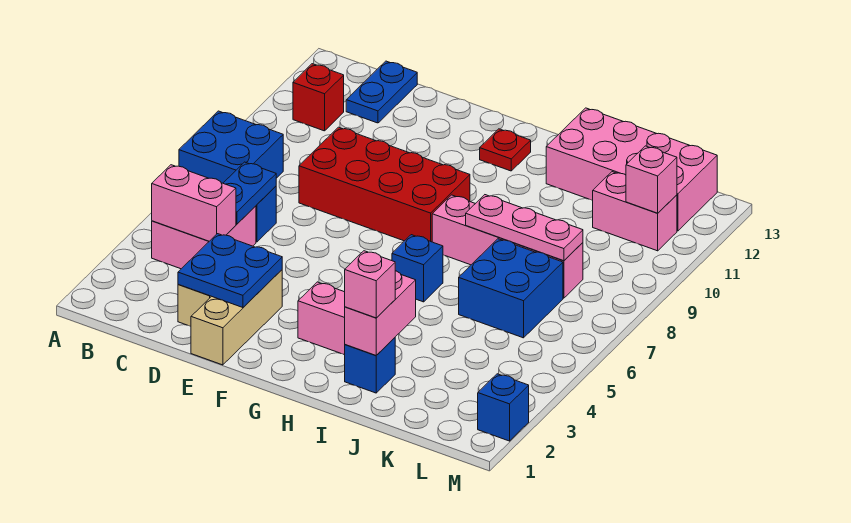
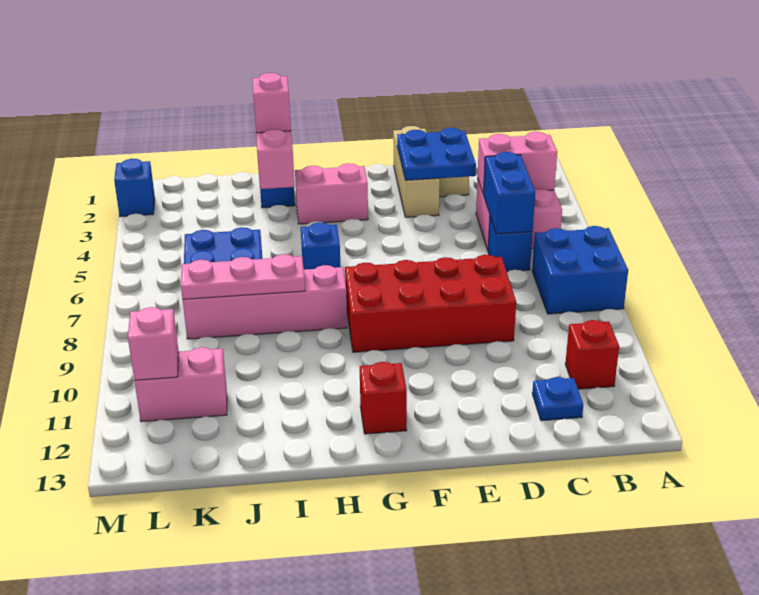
blue plate C5:C6 level 2 -> blue brick C5:C6 level 2
blue plate C12:C13 level 1 -> blue plate C12 level 1
red plate G12 level 1 -> red brick G12 level 1
pink brick I12:L13 level 1 -> none

